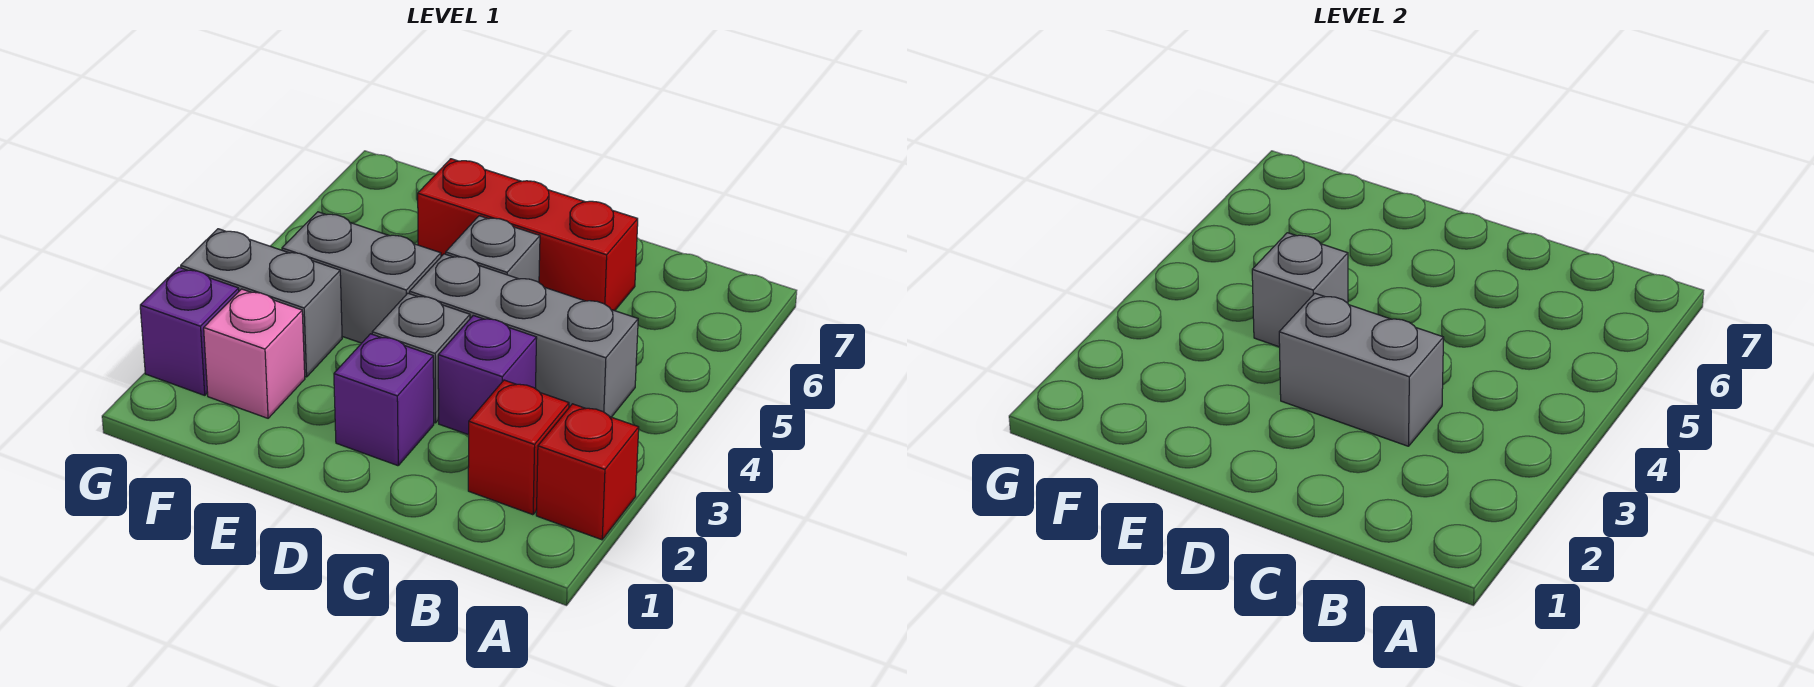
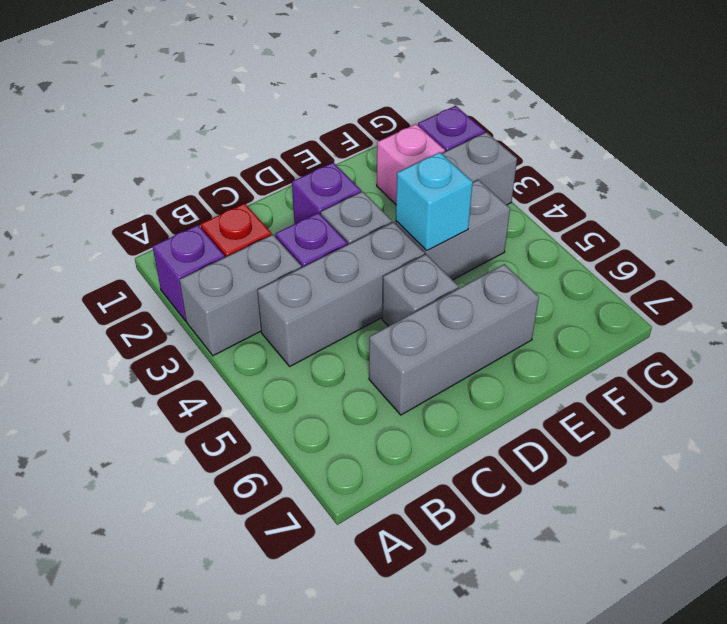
red brick A2 level 1 -> purple brick A2 level 1
grey brick C3:D3 level 2 -> grey brick A3:B3 level 1
red brick C6:E6 level 1 -> grey brick C6:E6 level 1
grey brick E4 level 2 -> cyan brick E4 level 2

